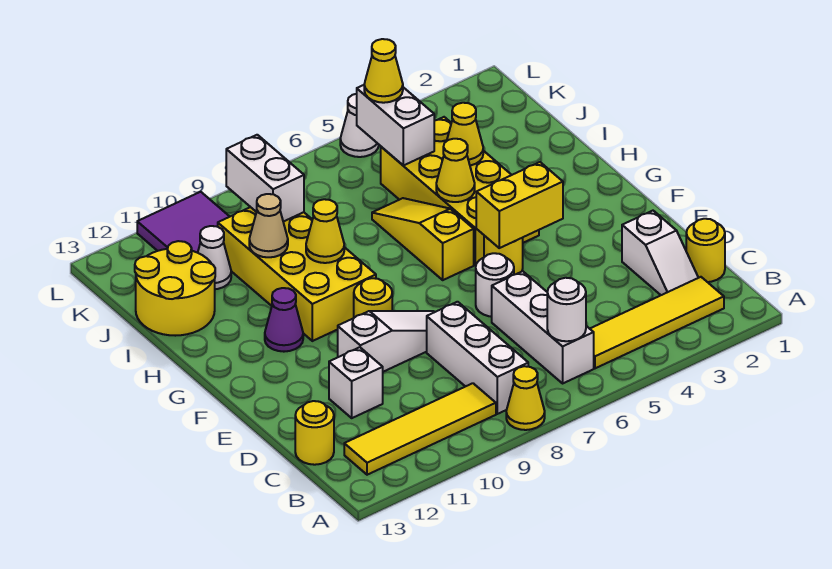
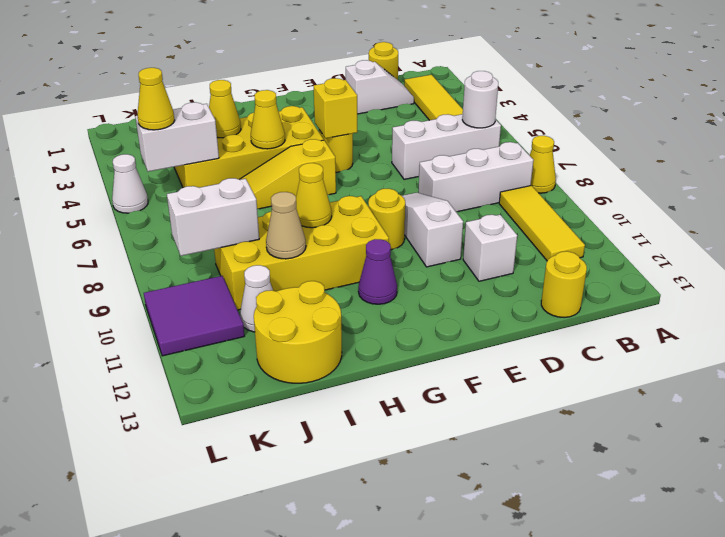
yellow tile B9:B12 level 1 -> yellow tile B9:B11 level 1
white round brick E6 level 1 -> none
yellow brick F4:F5 level 2 -> yellow brick F5 level 2

